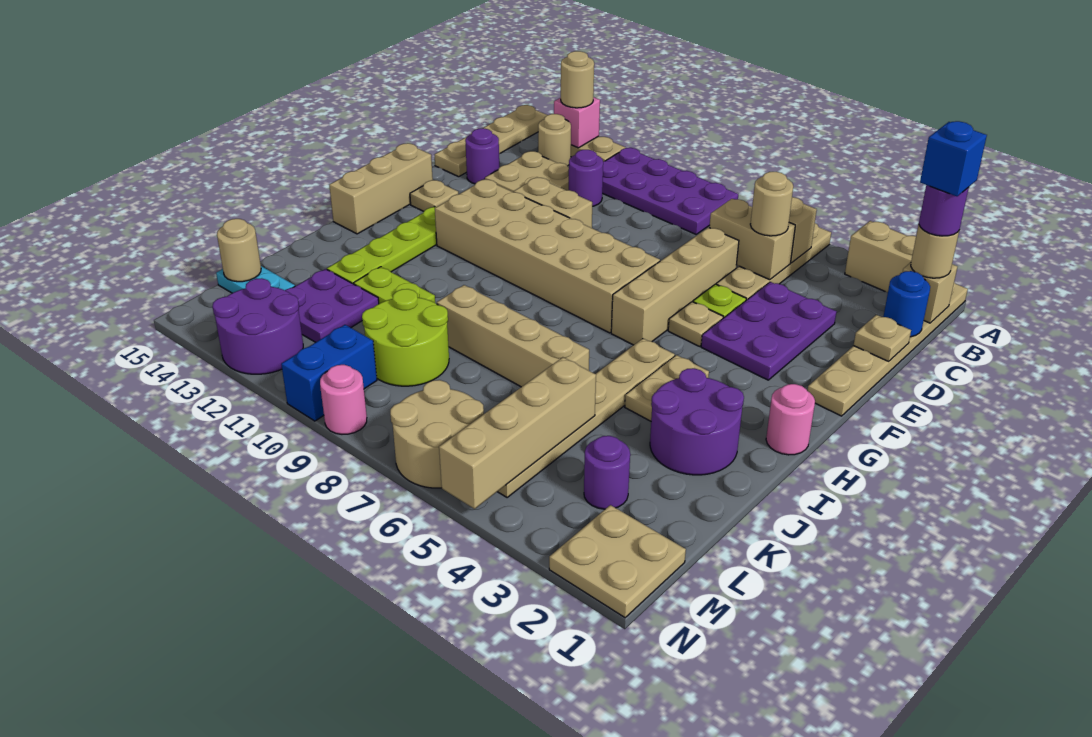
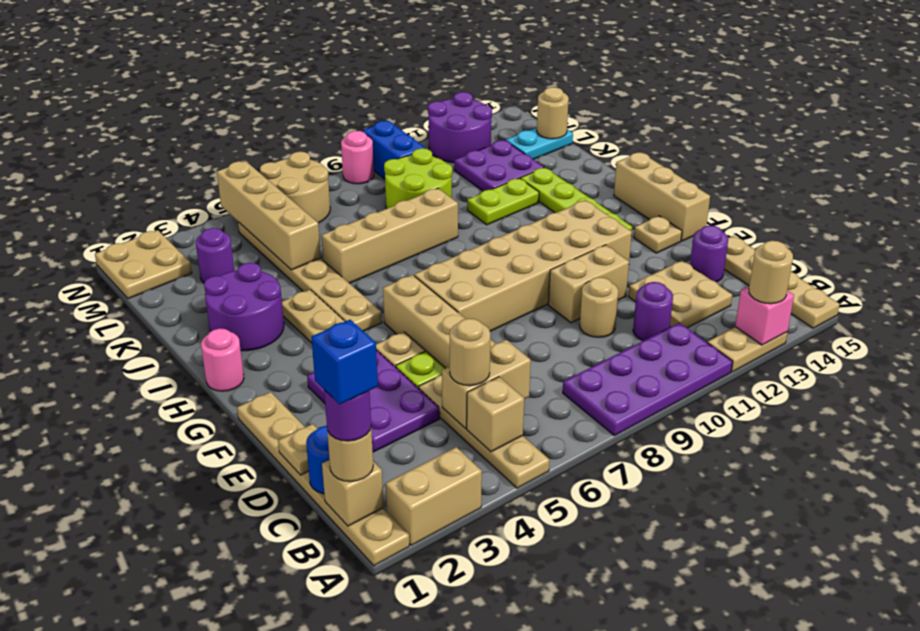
tan round brick B13 level 1 -> tan round brick D10 level 1

